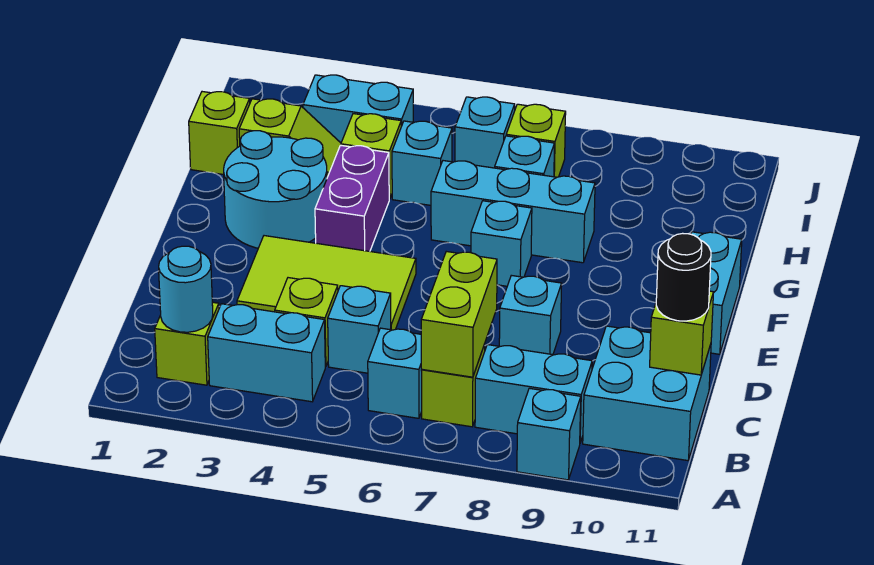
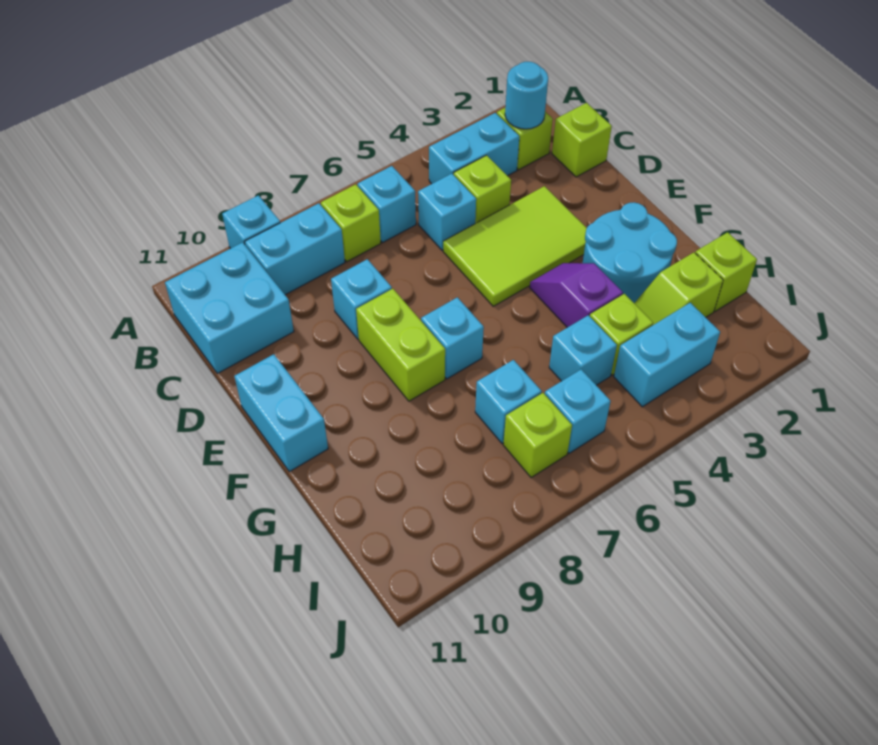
lime brick B7:C7 level 2 -> lime brick E8:F8 level 1
lime brick C11 level 2 -> lime brick C1 level 1
black round brick C11 level 3 -> none
purple brick F4:G4 level 1 -> purple slope F4:G4 level 1 top G
cyan brick G6:G8 level 1 -> none

